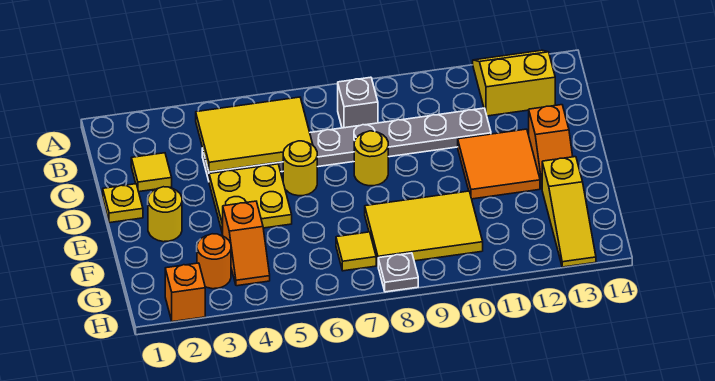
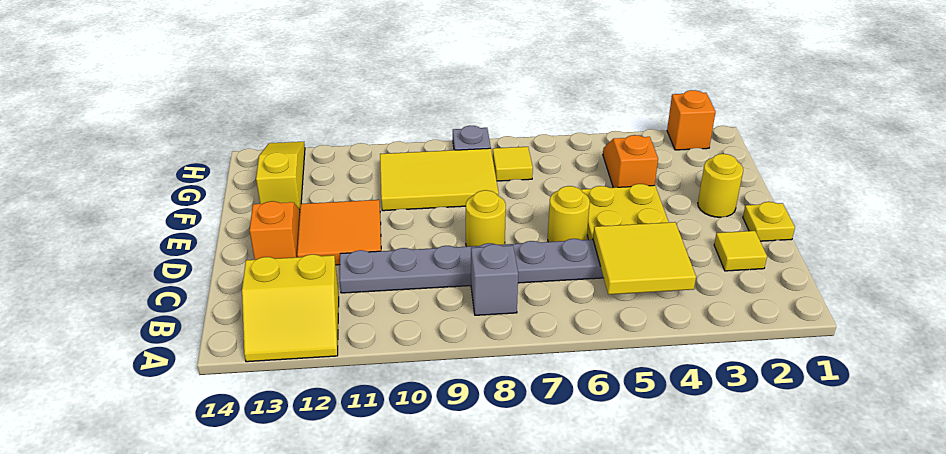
yellow tile B4:C6 level 2 -> yellow tile B4:C5 level 2
orange round brick G3 level 1 -> none

